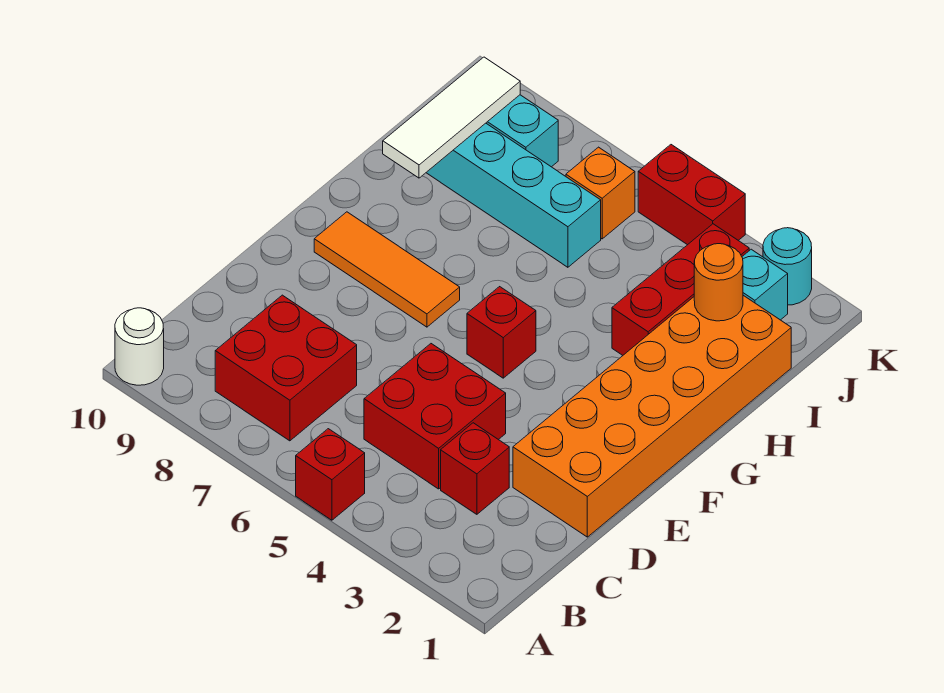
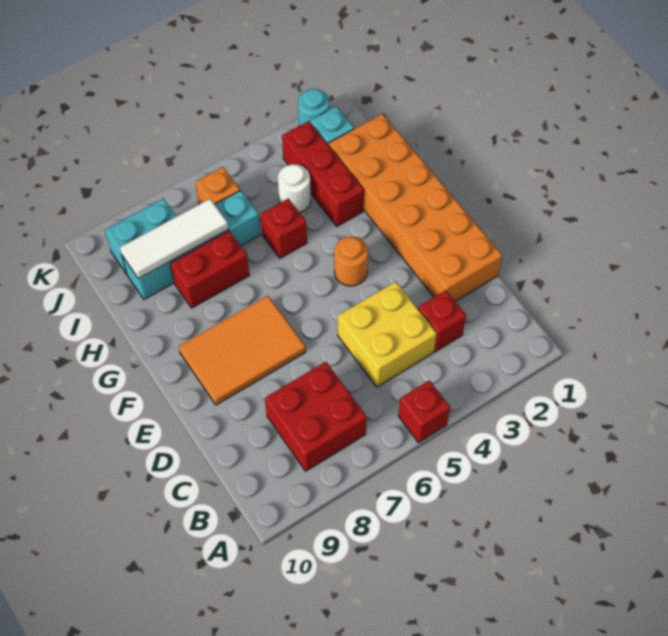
white round brick A10 level 1 -> white round brick I4 level 1
red brick C4:D5 level 1 -> yellow brick C4:D5 level 1
red brick F5 level 1 -> red brick H5 level 1
orange tile F7:F9 level 1 -> orange tile E7:F9 level 1
white tile H9:J9 level 2 -> white tile I7:I9 level 2
orange round brick I2 level 2 -> orange round brick F4 level 1
red brick K4:K5 level 1 -> red brick H7:H8 level 1

